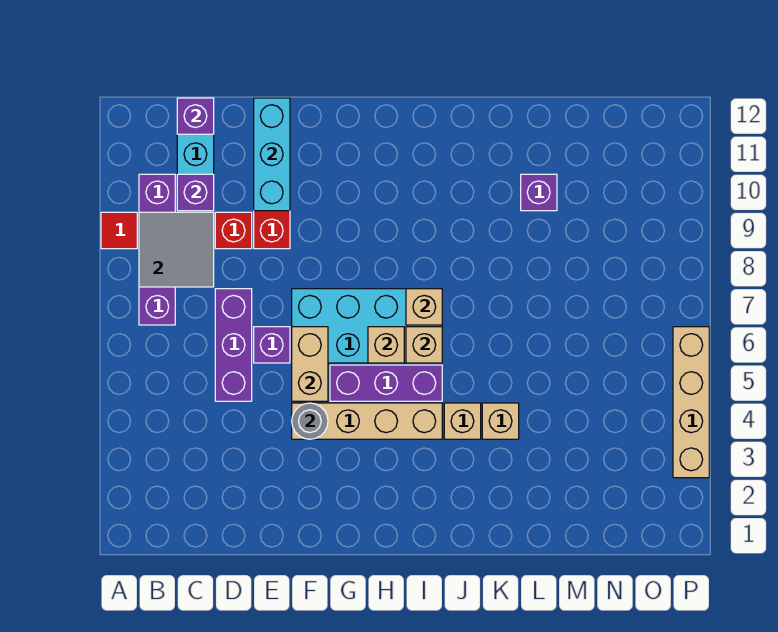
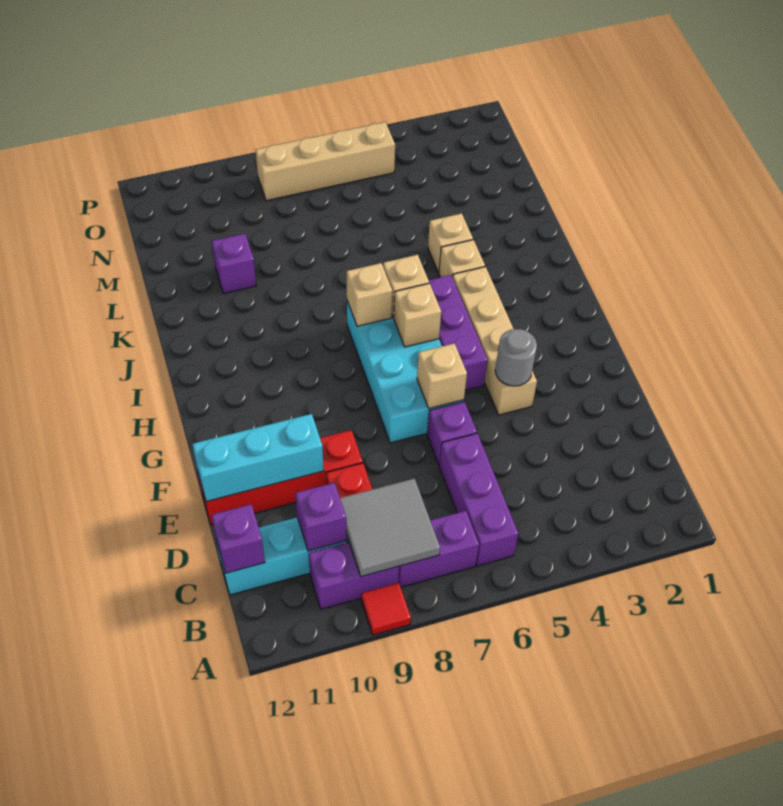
purple brick D5:D7 level 1 -> purple brick B6:D6 level 1
tan brick F5:F6 level 2 -> tan brick F6 level 2
tan brick P3:P6 level 1 -> tan brick O5:O8 level 1

